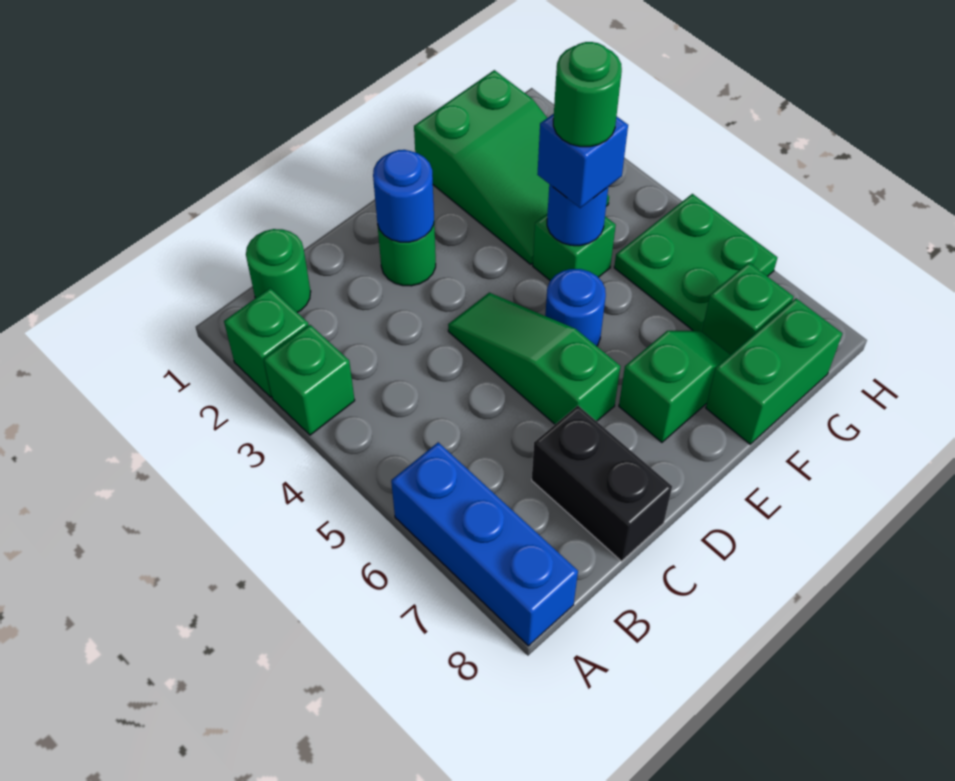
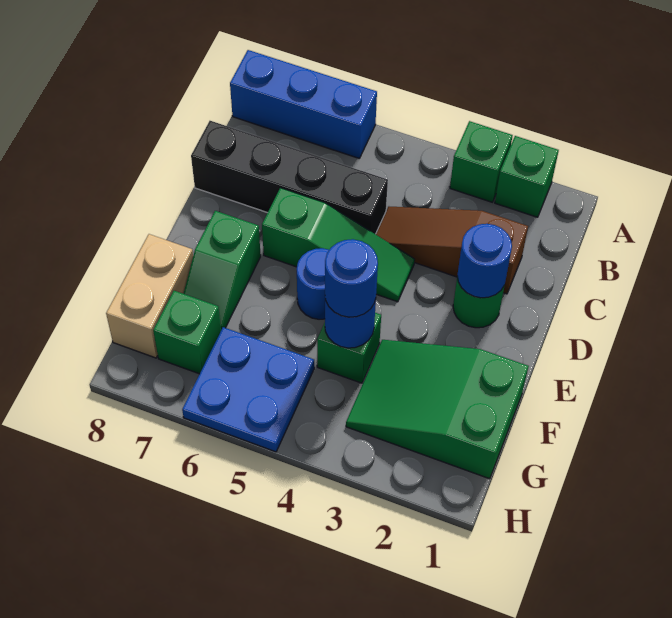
green round brick B1 level 1 -> none
none -> brown slope C2:C4 level 1 top 2
black brick C7:C8 level 1 -> black brick C5:C8 level 1
blue brick F4 level 3 -> blue round brick F4 level 3
green round brick F4 level 4 -> none
green brick F8:G8 level 1 -> tan brick F8:G8 level 1
green plate G5:H6 level 1 -> blue plate G5:H6 level 1

